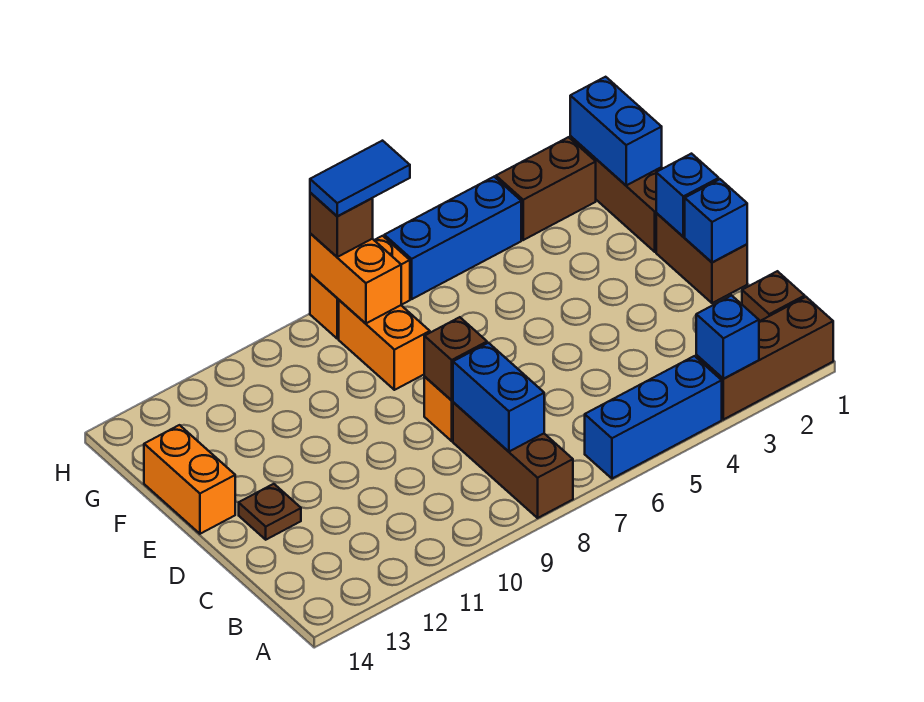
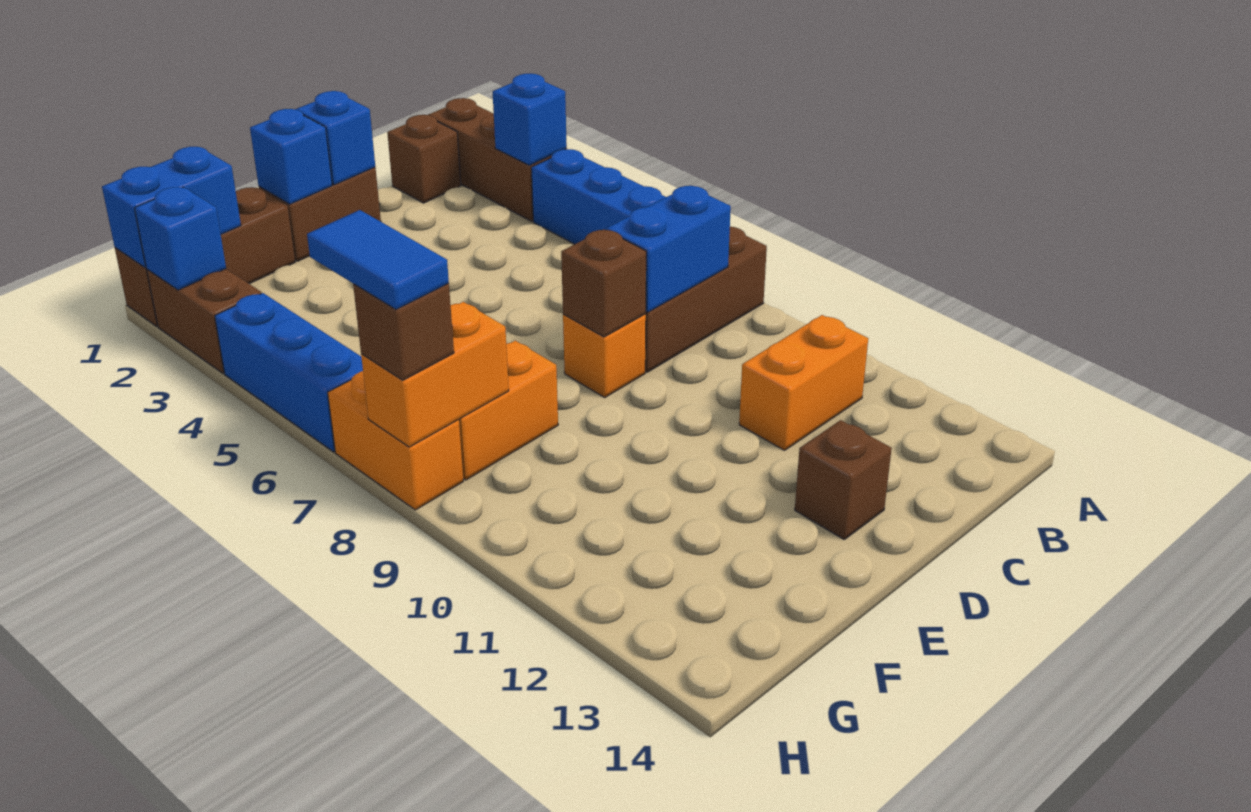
brown plate D13 level 1 -> brown brick D13 level 1
orange brick E14:F14 level 1 -> orange brick B11:C11 level 1
none -> blue brick H2 level 2

